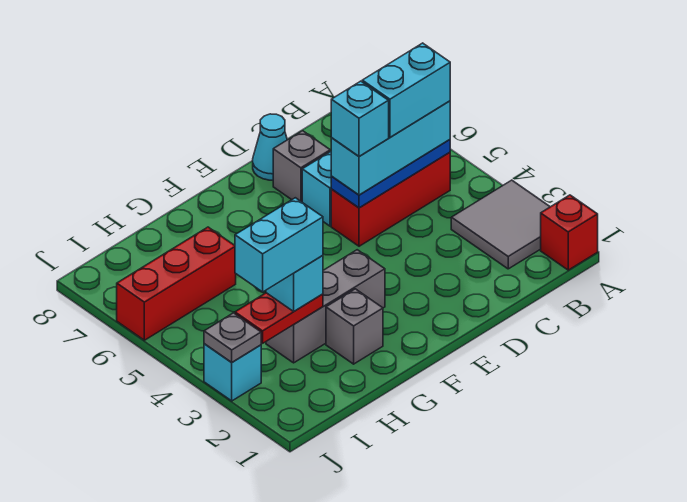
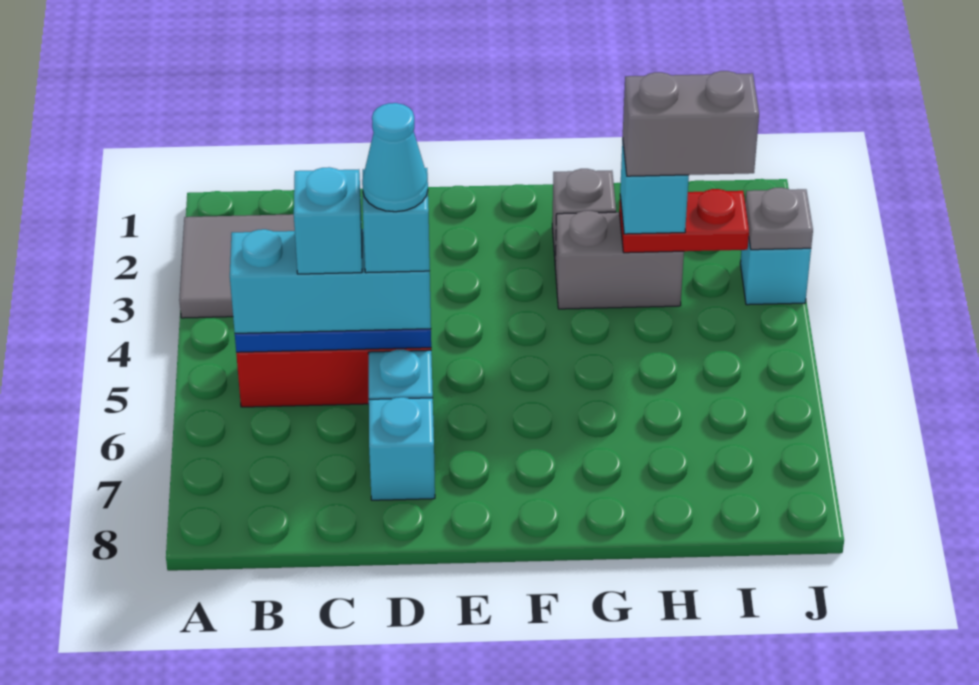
red brick A1 level 1 -> none
cyan brick B5:C5 level 4 -> cyan brick C5 level 4
grey brick D7 level 1 -> cyan brick D7 level 1
cyan cone D8 level 1 -> cyan cone D5 level 5
grey brick F3:H3 level 1 -> grey brick G3:H3 level 1
cyan brick H3:I3 level 4 -> grey brick H3:I3 level 4
red brick H6:J6 level 1 -> none

